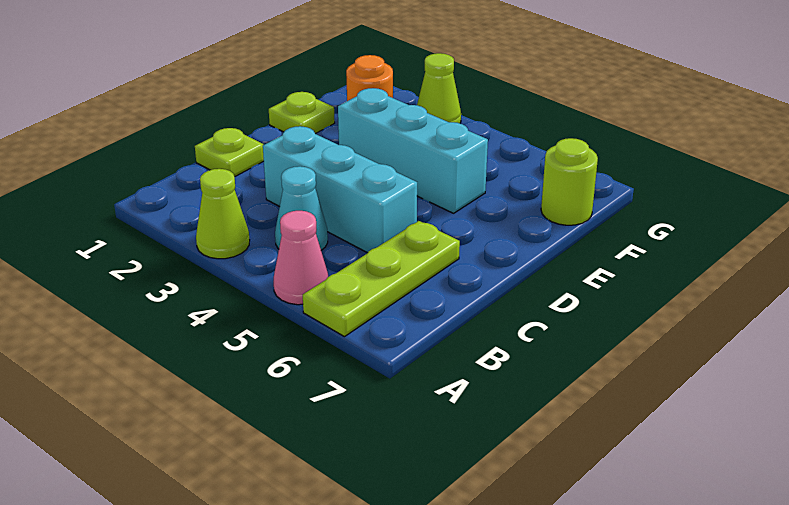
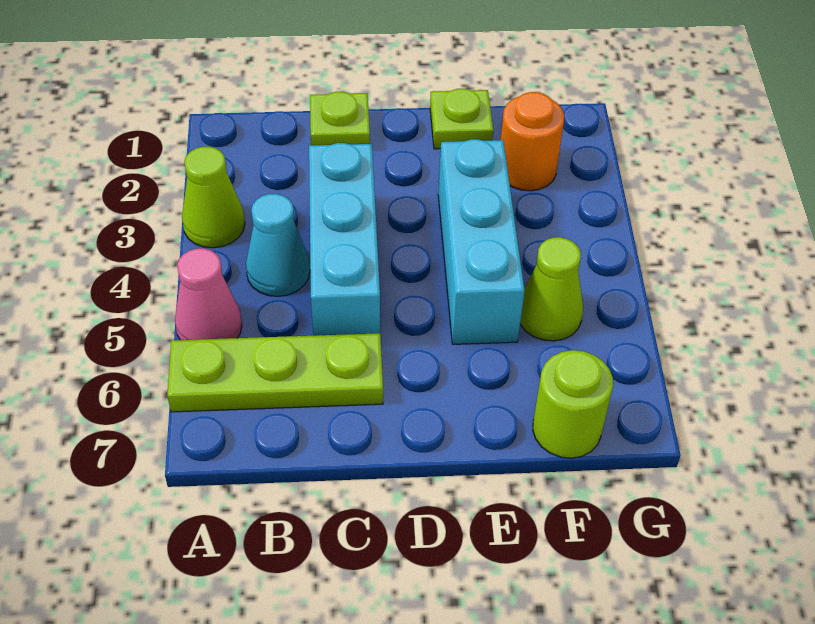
lime cone G3 level 1 -> lime cone F5 level 1

